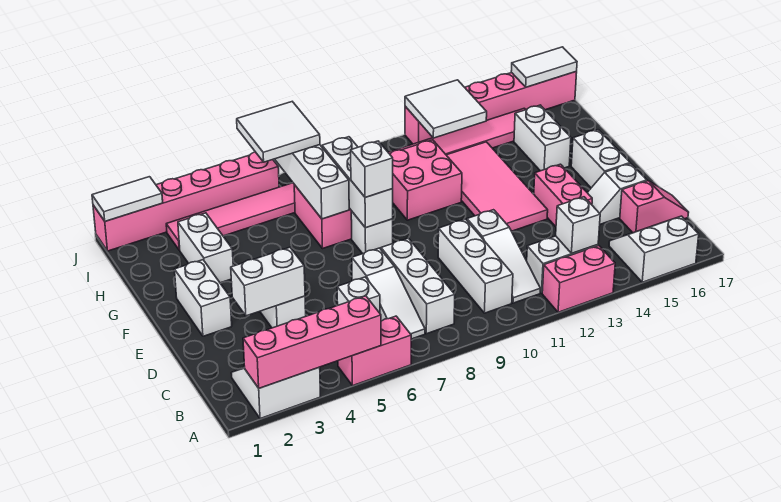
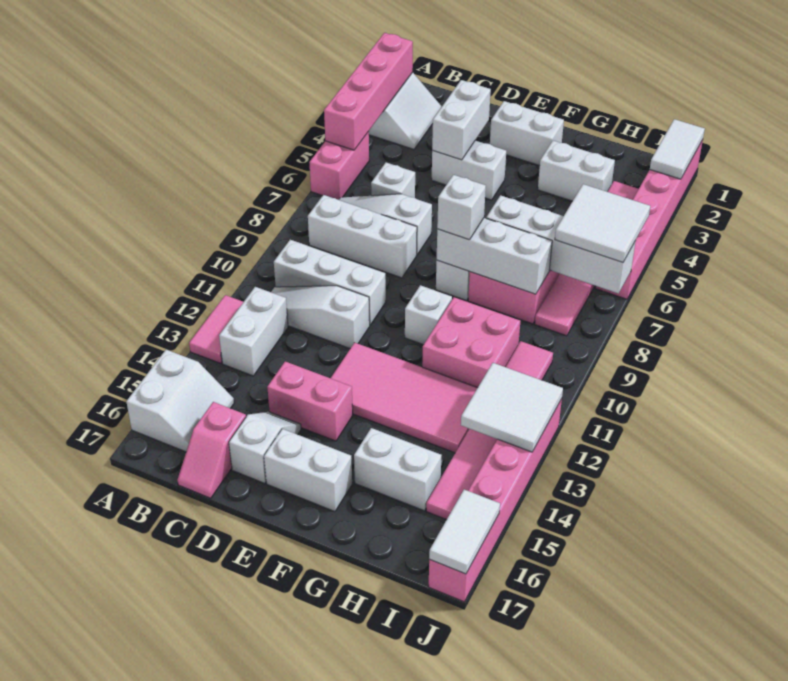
pink brick A12:A13 level 1 -> pink tile A12:A13 level 1
white brick B13 level 2 -> white brick F10 level 1

